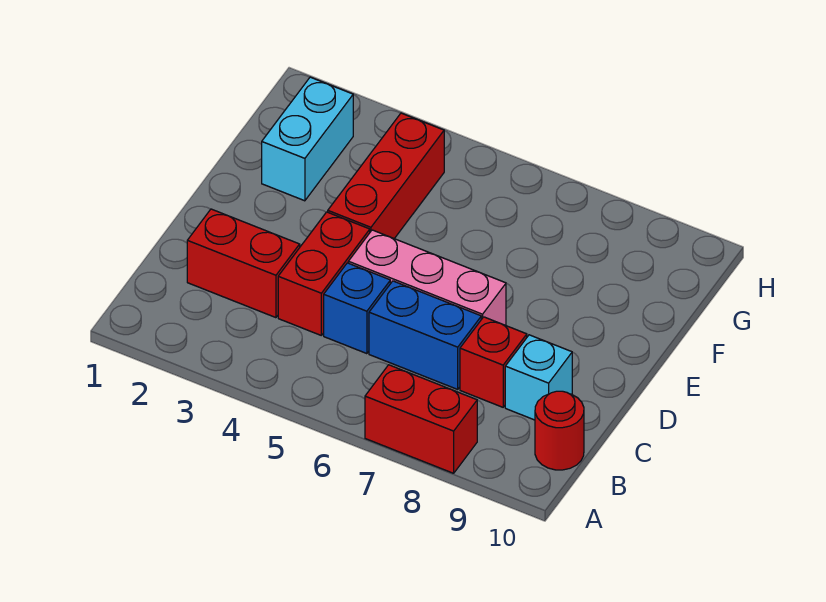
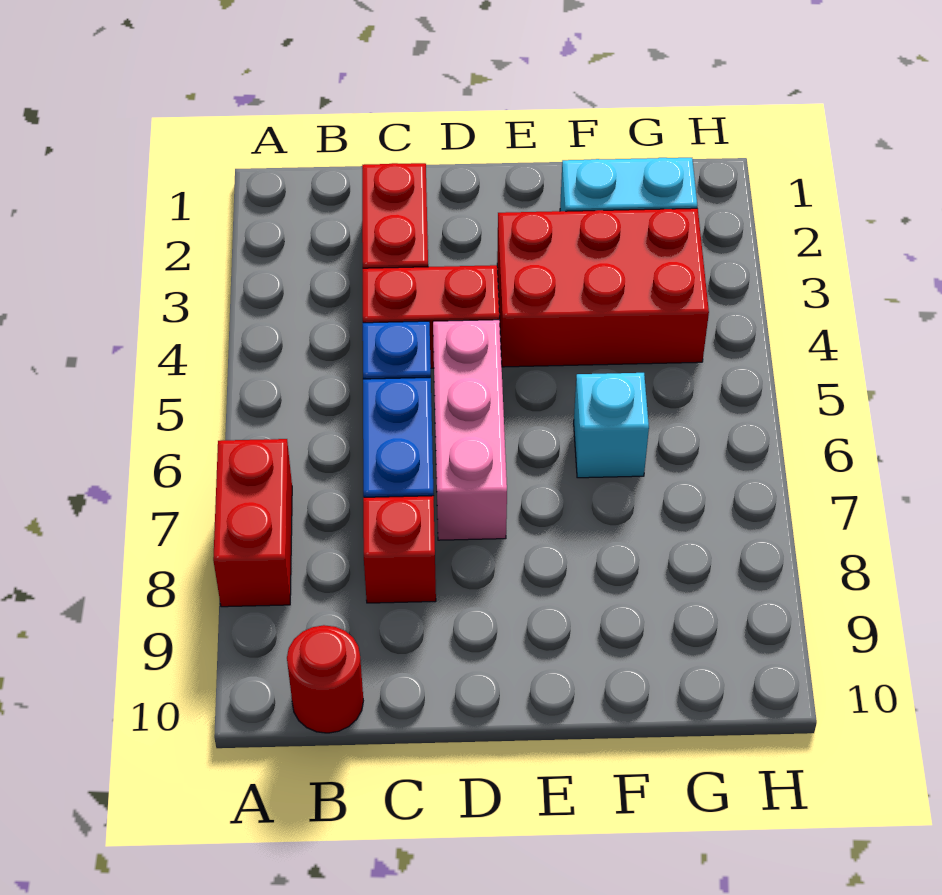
cyan brick C9 level 1 -> cyan brick F6 level 1
red brick E4:G4 level 1 -> red brick E3:G4 level 1

